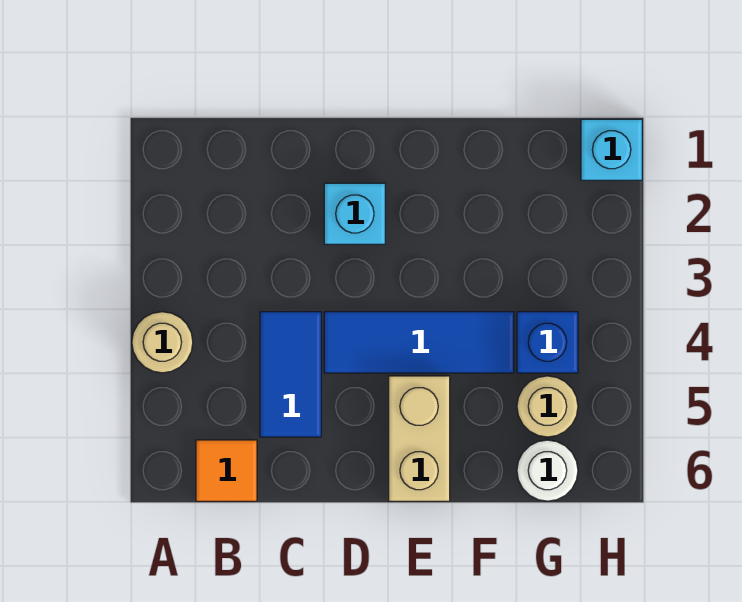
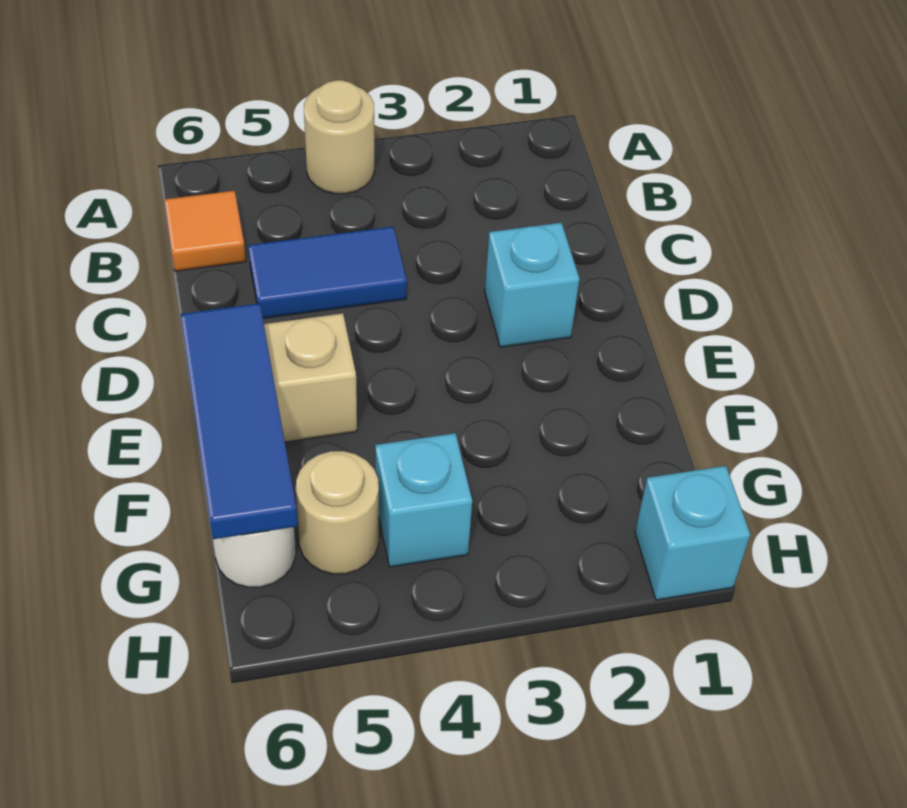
blue tile D4:F4 level 1 -> blue tile E6:G6 level 2
blue brick G4 level 1 -> cyan brick G4 level 1

